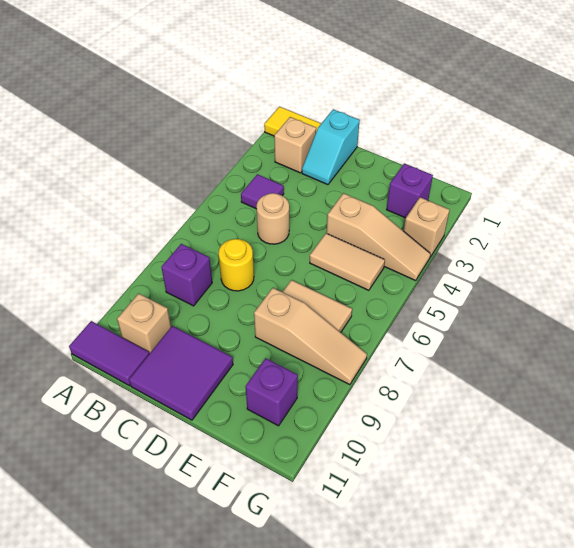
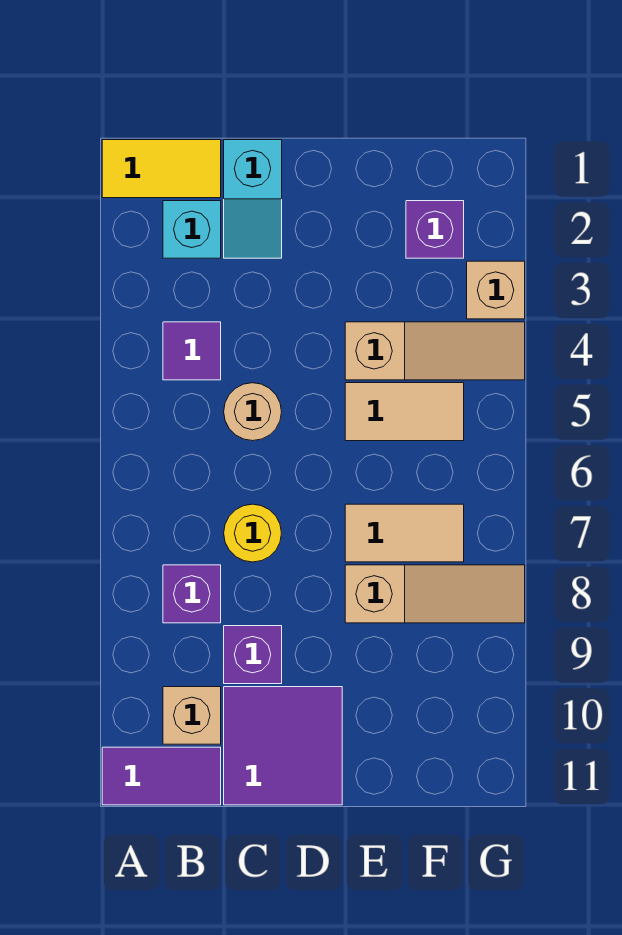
tan brick B2 level 1 -> cyan brick B2 level 1
purple brick F10 level 1 -> purple brick C9 level 1

